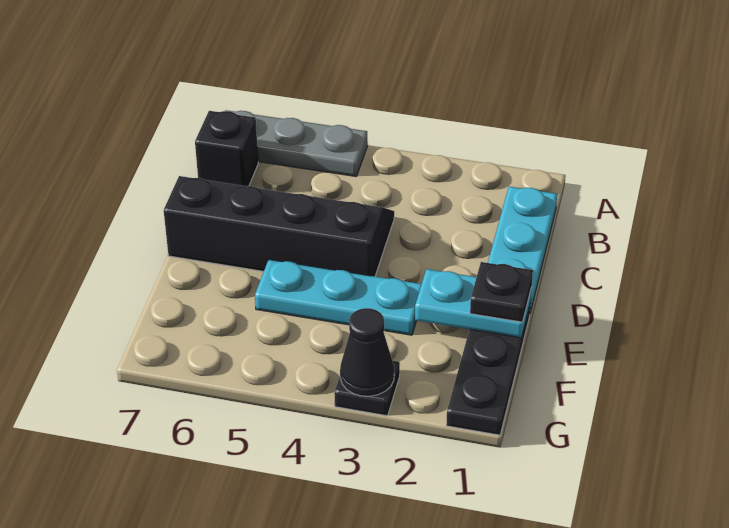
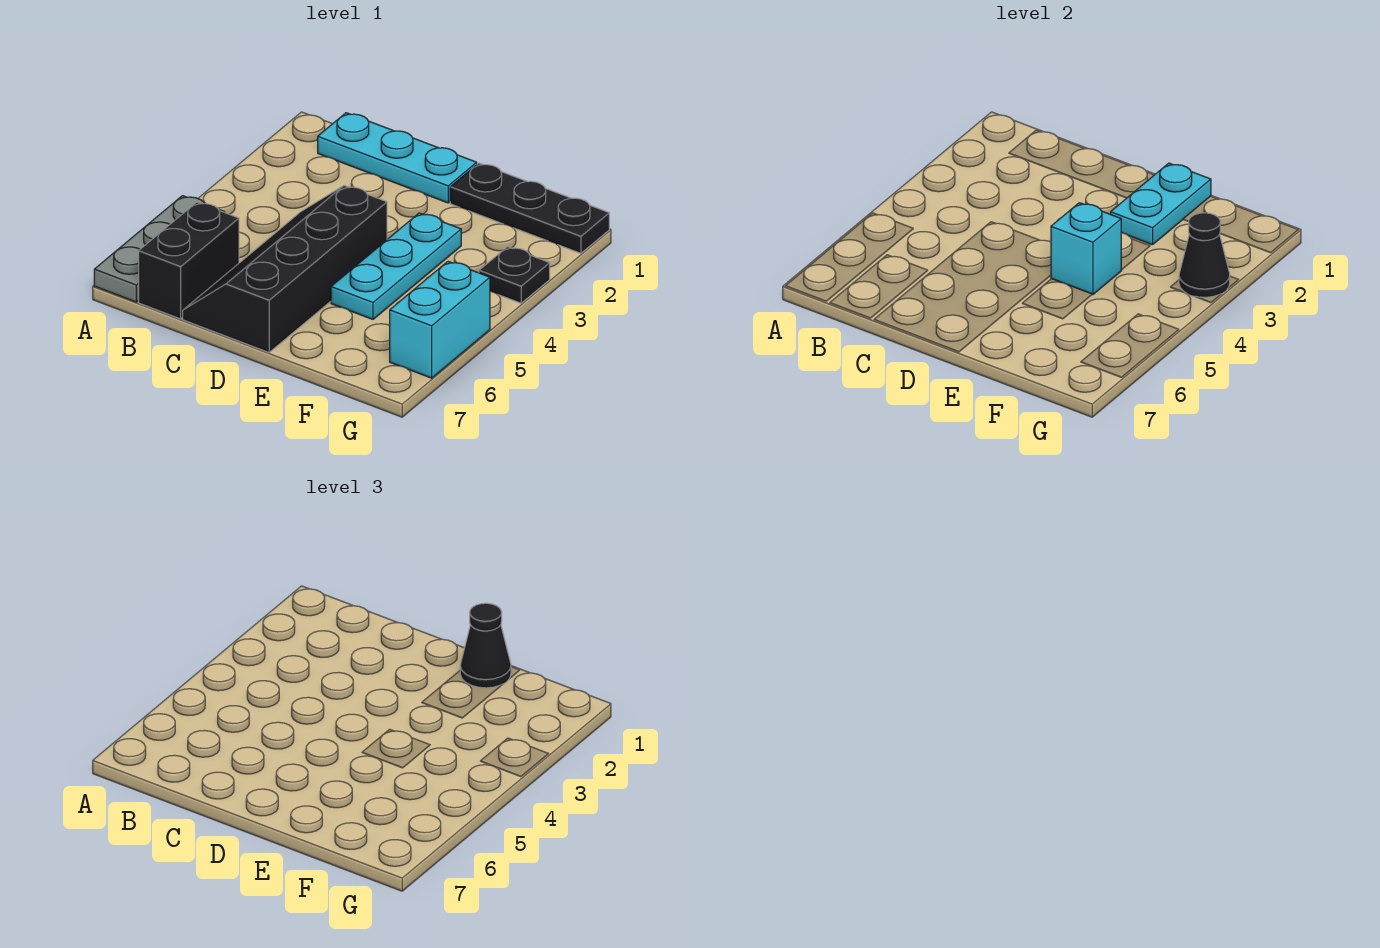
black brick B7 level 1 -> black brick B6:B7 level 1
black plate E1 level 3 -> black cone E1 level 3
none -> cyan brick E4 level 2
none -> cyan brick G5:G6 level 1

